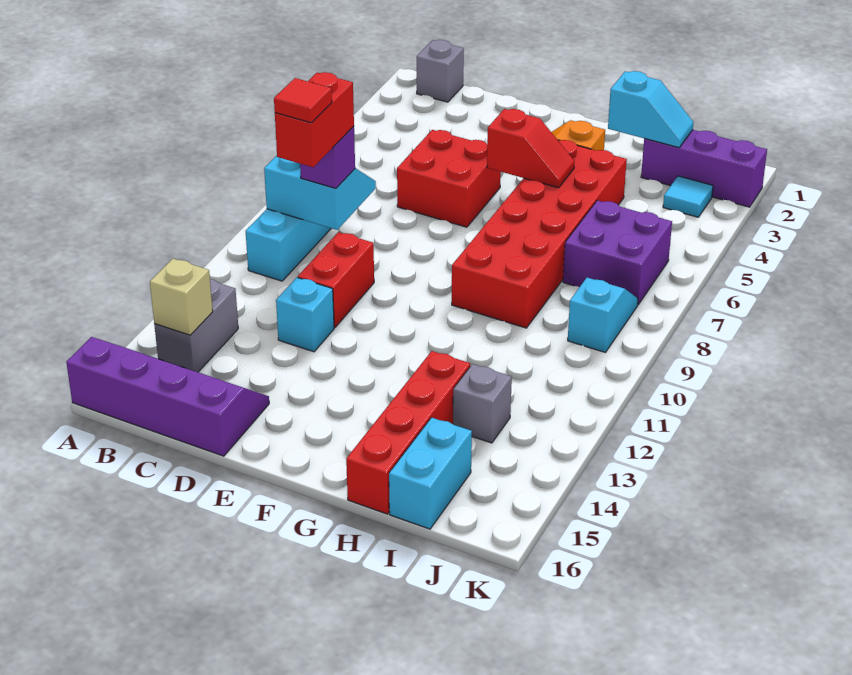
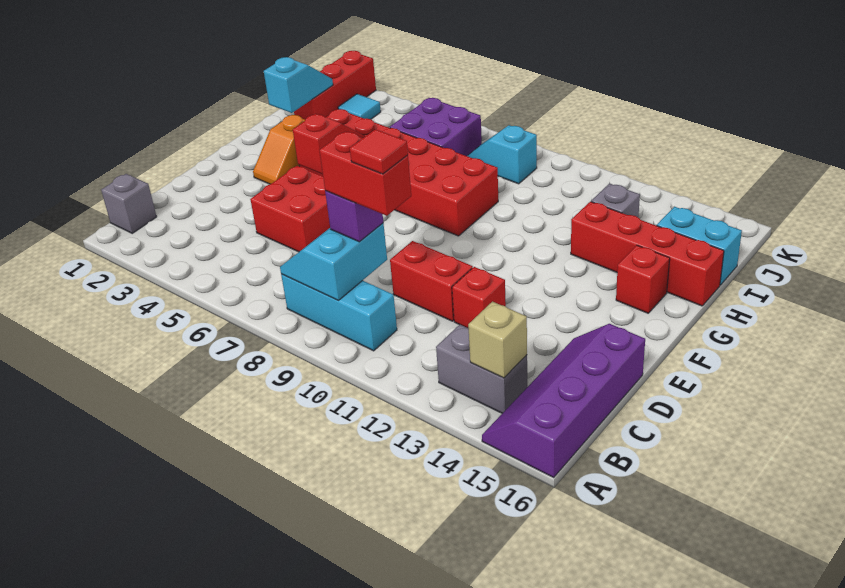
cyan brick D12 level 1 -> red brick D12 level 1
none -> red brick G15 level 1
purple brick I2:K2 level 1 -> red brick I2:K2 level 1

